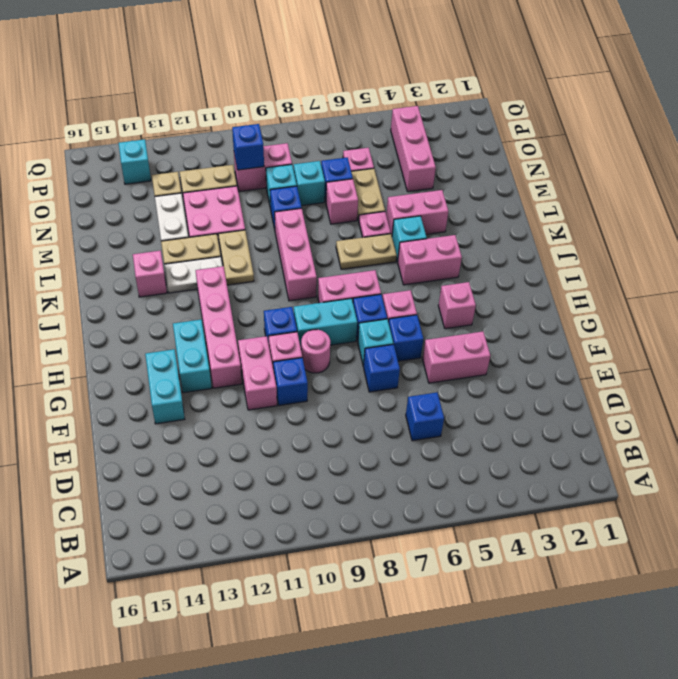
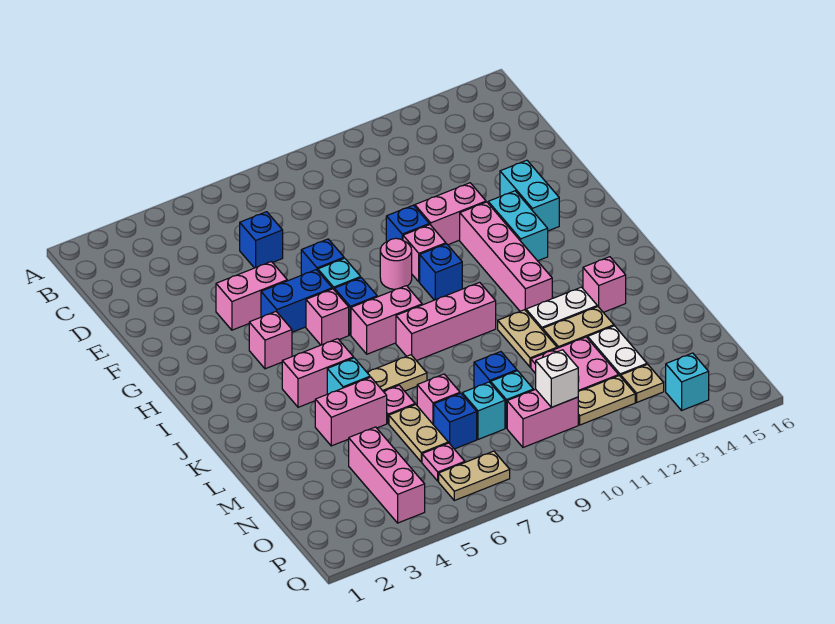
pink brick F11:G11 level 1 -> pink brick F11:F12 level 1
blue brick G6 level 1 -> blue brick G5:G6 level 1
cyan brick H8:H9 level 1 -> none
pink brick J9:L9 level 1 -> pink brick J8:J10 level 1
blue brick O10 level 2 -> white brick O10 level 2
none -> tan plate P6:P7 level 1

